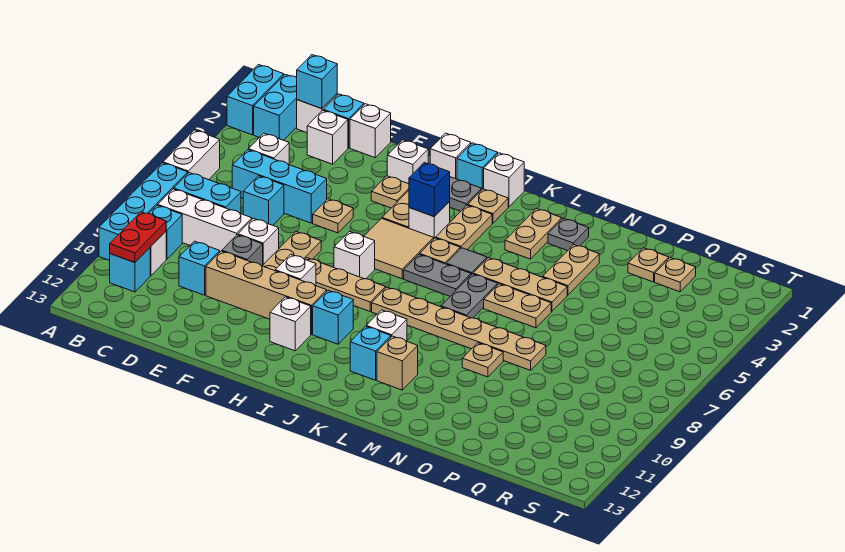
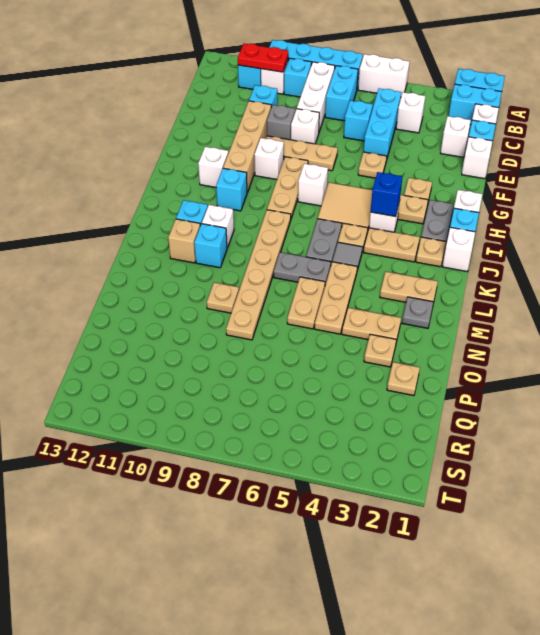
cyan brick C1 level 2 -> cyan brick L10 level 1
white brick G2 level 1 -> none
tan plate Q2 level 1 -> tan plate O3 level 1

